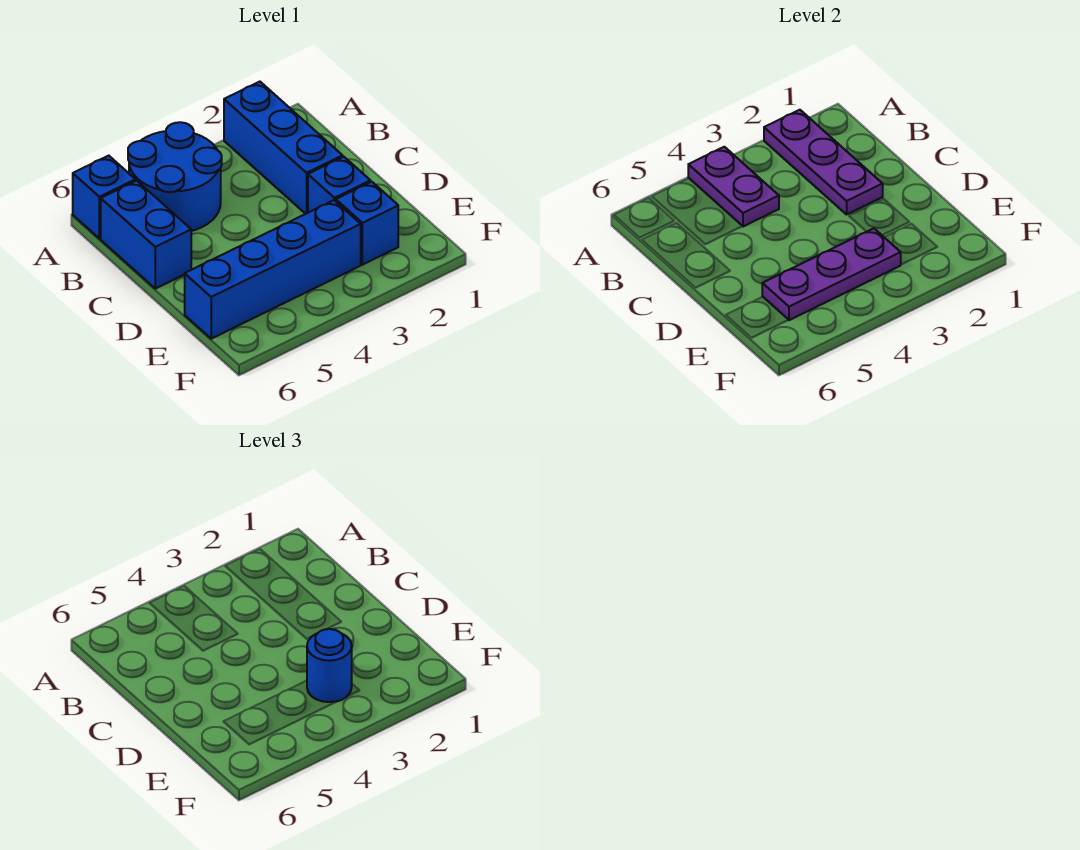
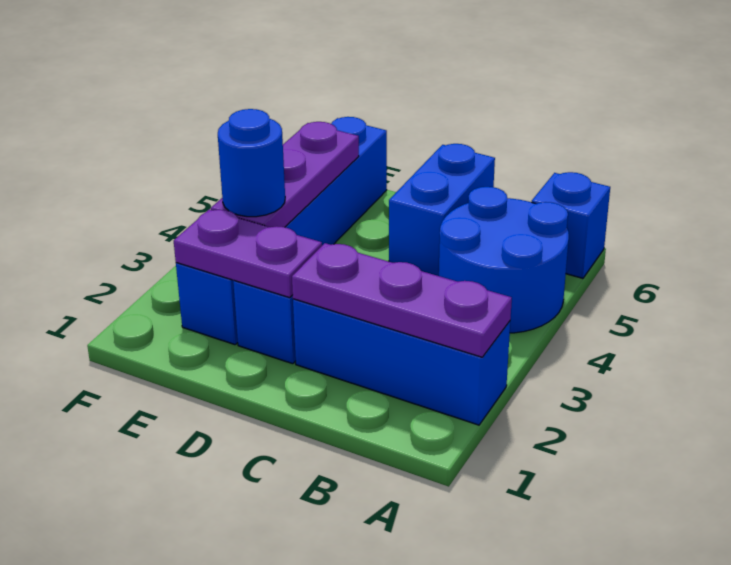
purple plate A4:B4 level 2 -> purple plate D2:E2 level 2
blue brick B6:C6 level 1 -> blue brick C5:C6 level 1

